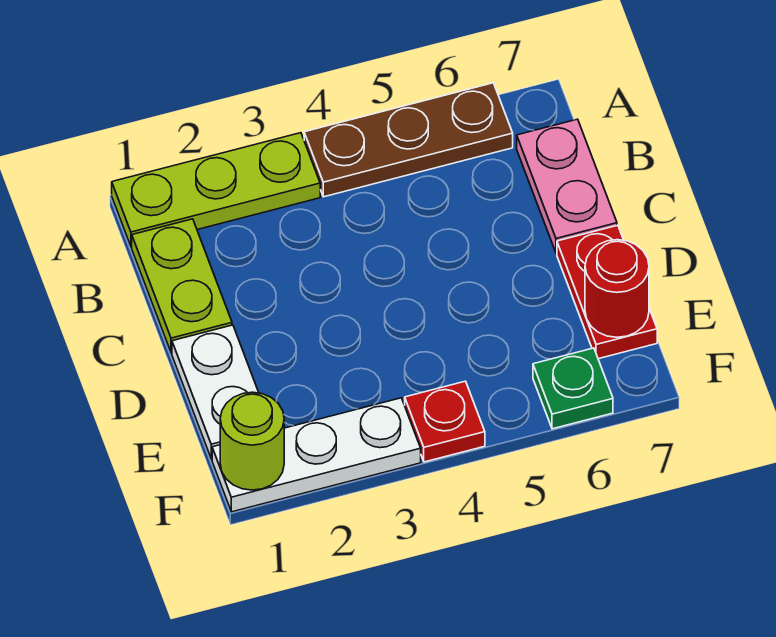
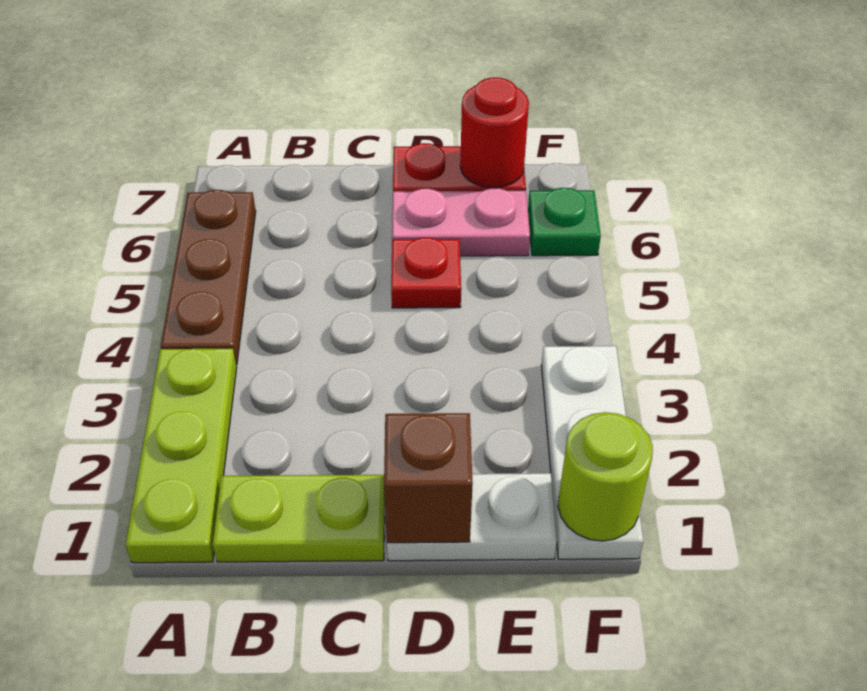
pink plate B7:C7 level 1 -> pink plate D6:E6 level 1
none -> brown brick D1 level 2
red plate F4 level 1 -> red plate D5 level 1

